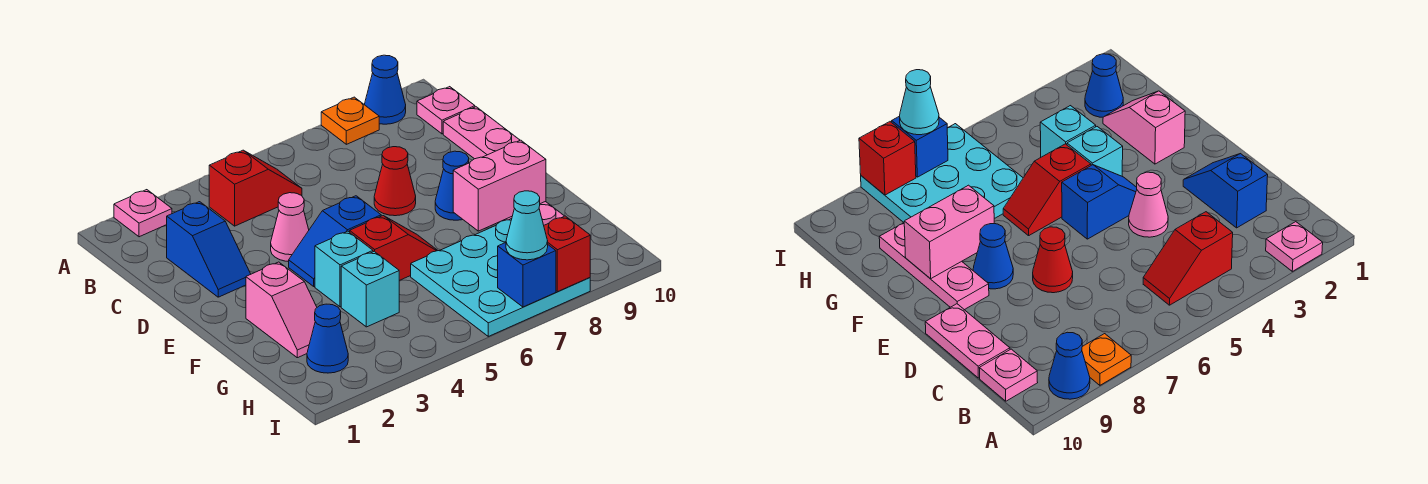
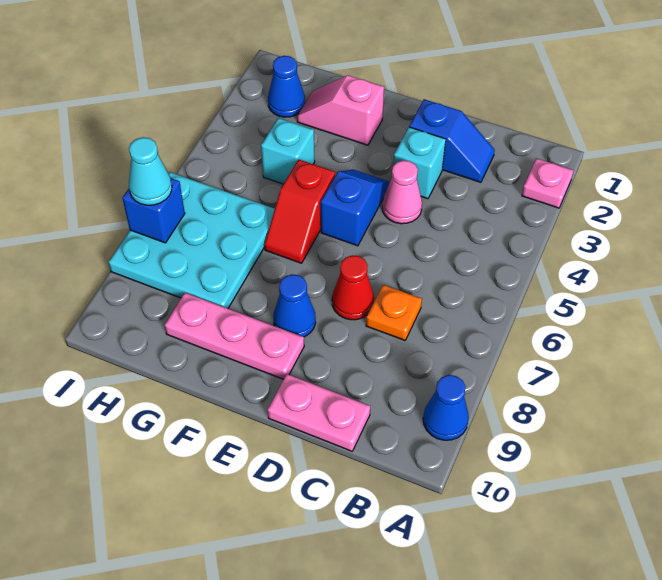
orange plate A8 level 1 -> orange plate C7 level 1
red slope B4:B5 level 1 top 4 -> none
pink plate B10 level 1 -> none
blue slope C2:D2 level 1 top C -> blue slope C2:D2 level 1 top D
cyan brick F4 level 1 -> cyan brick D3 level 1
pink brick F8:F9 level 2 -> none
red brick I8 level 2 -> none

